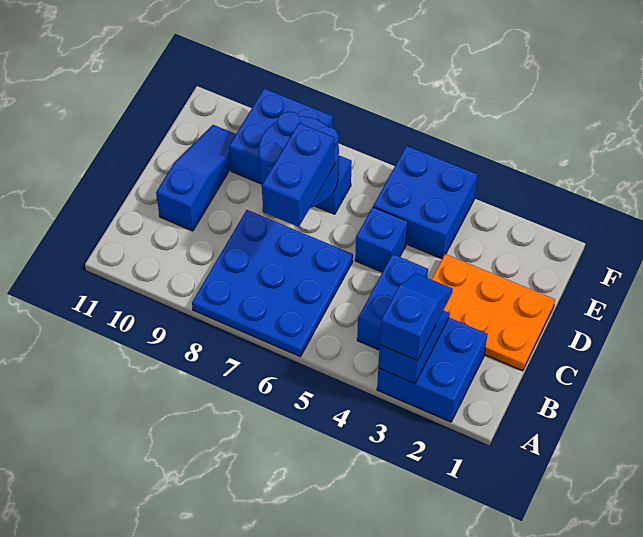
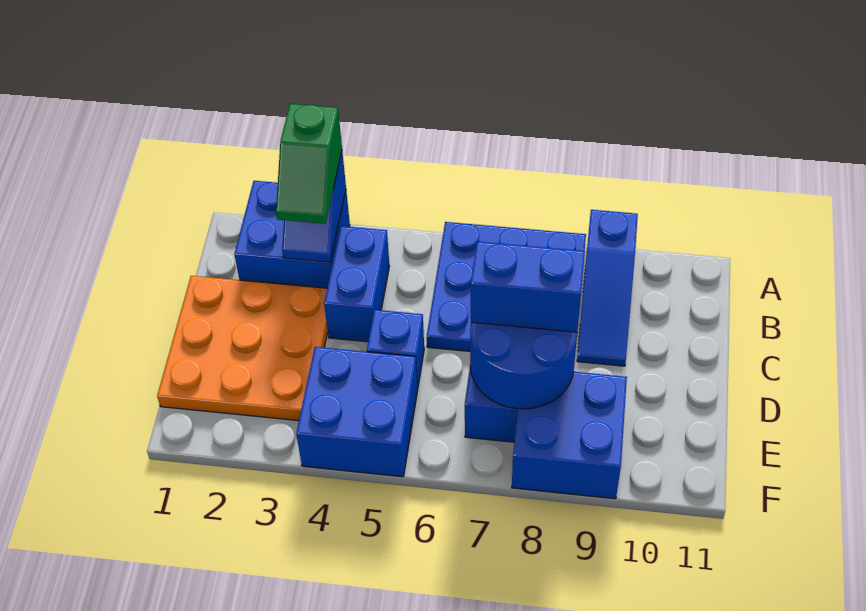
blue slope A3:B3 level 3 top A -> green slope A3:B3 level 3 top A
orange plate C1:D3 level 1 -> orange plate C1:E3 level 1
blue brick C7:D7 level 3 -> blue brick D7:D8 level 3
blue slope C10:E10 level 1 top C -> blue slope A9:C9 level 1 top A

